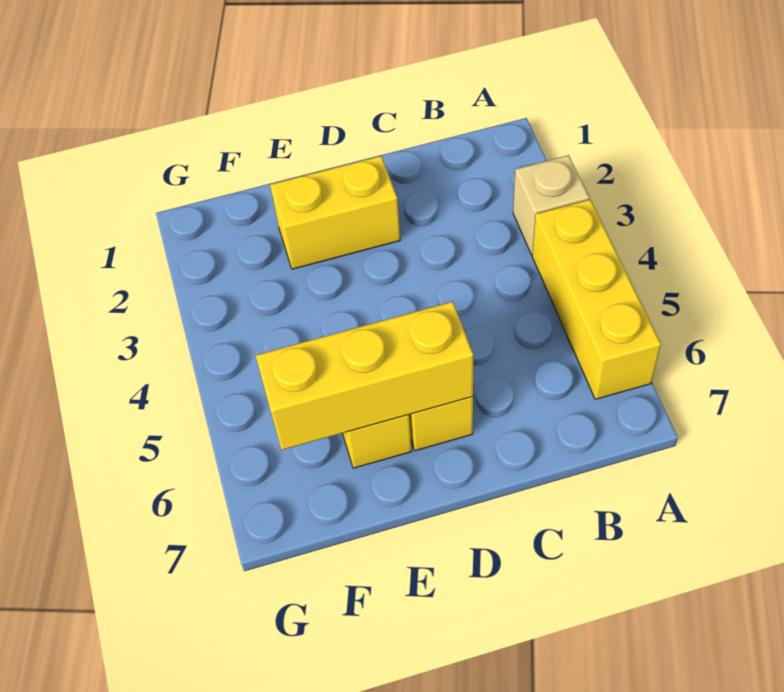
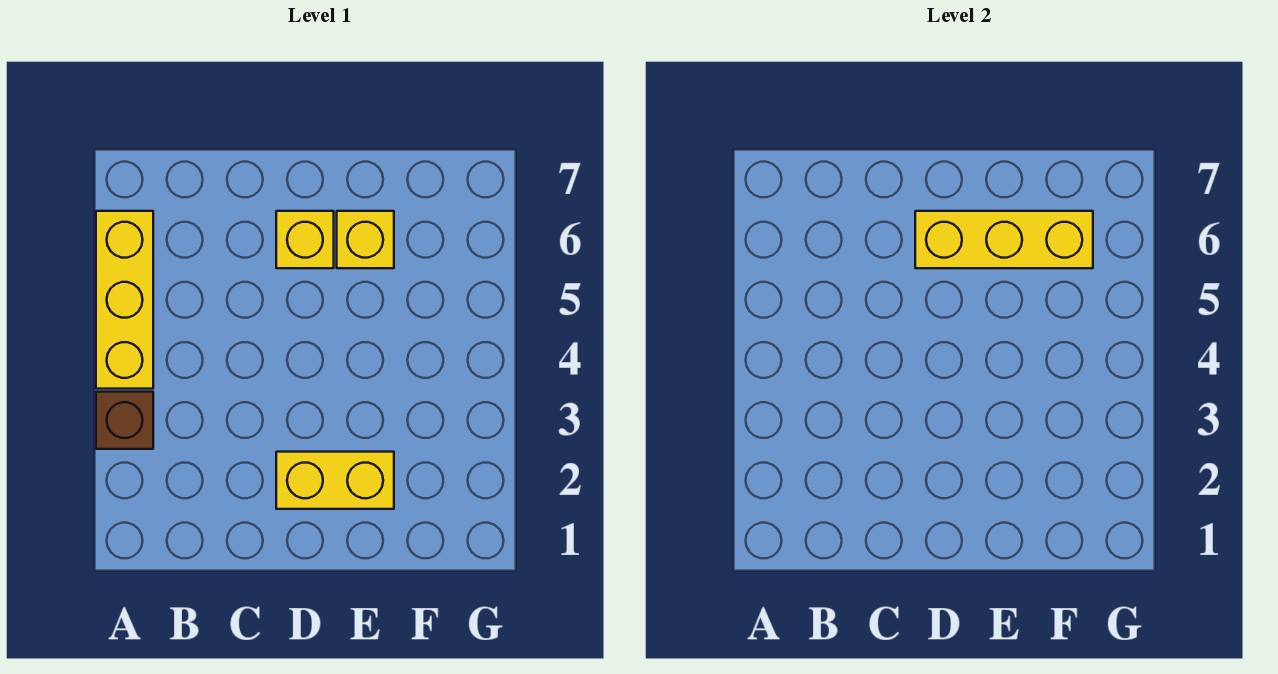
tan brick A3 level 1 -> brown brick A3 level 1

